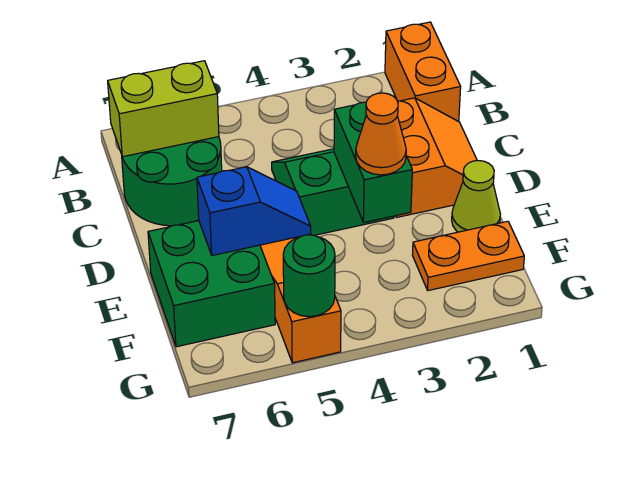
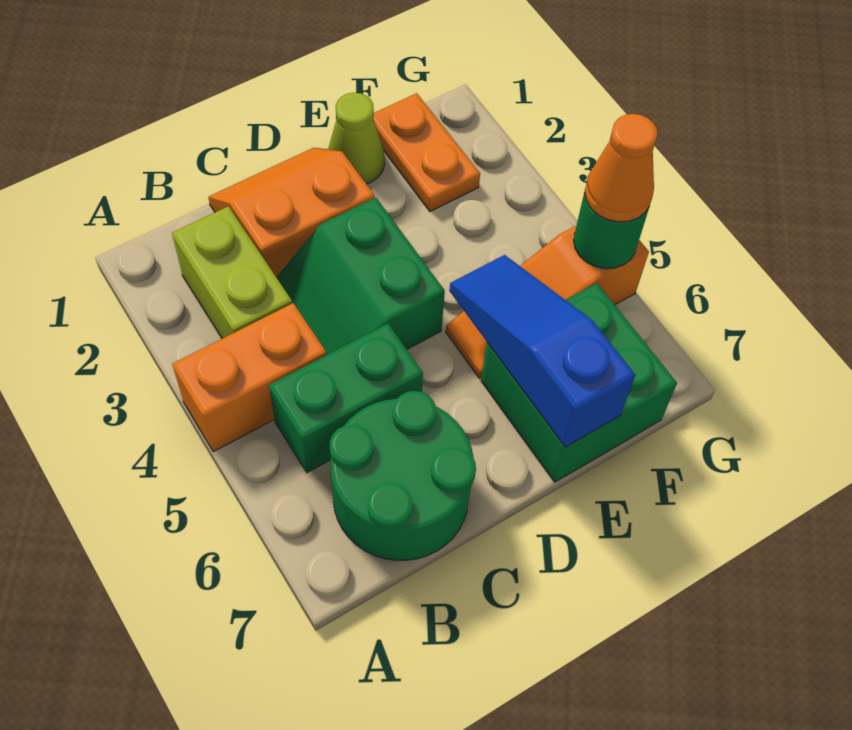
orange brick A1:B1 level 1 -> orange brick A4:B4 level 1
lime brick B6:B7 level 2 -> lime brick B2:B3 level 1
green brick D3:E3 level 2 -> green brick B5:C5 level 1
orange cone E3 level 3 -> orange cone G5 level 3
blue slope E5:E6 level 2 top 6 -> blue slope E5:E7 level 2 top 7

